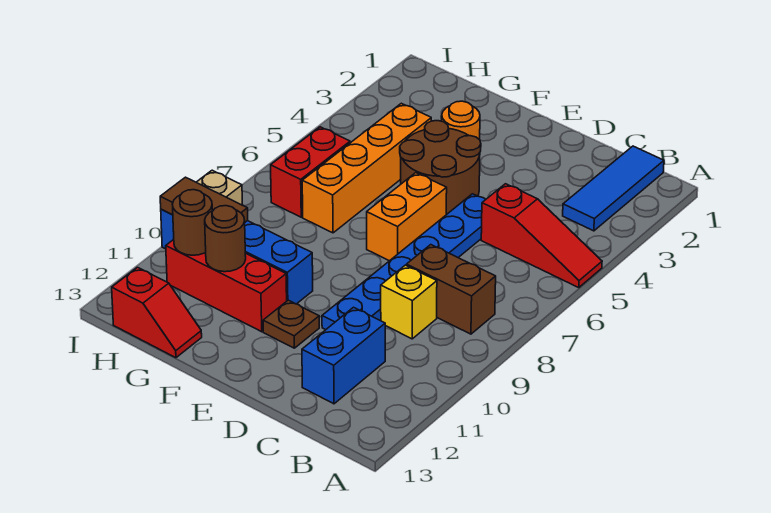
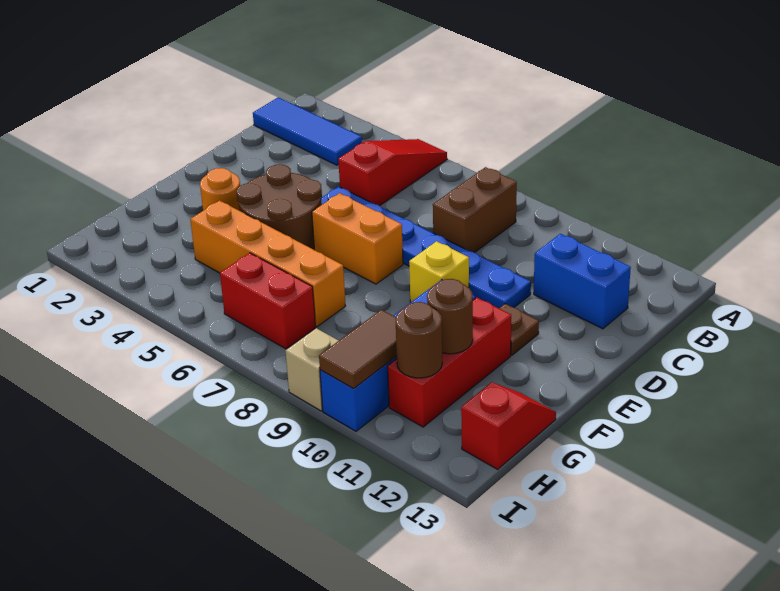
yellow brick C9 level 1 -> yellow brick E9 level 1

